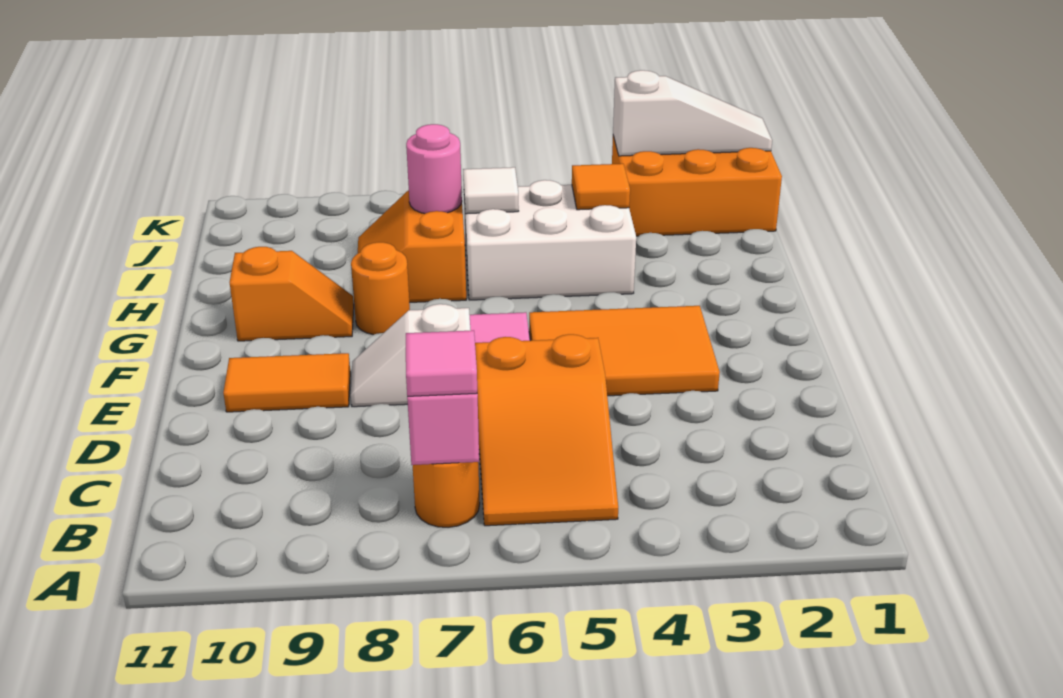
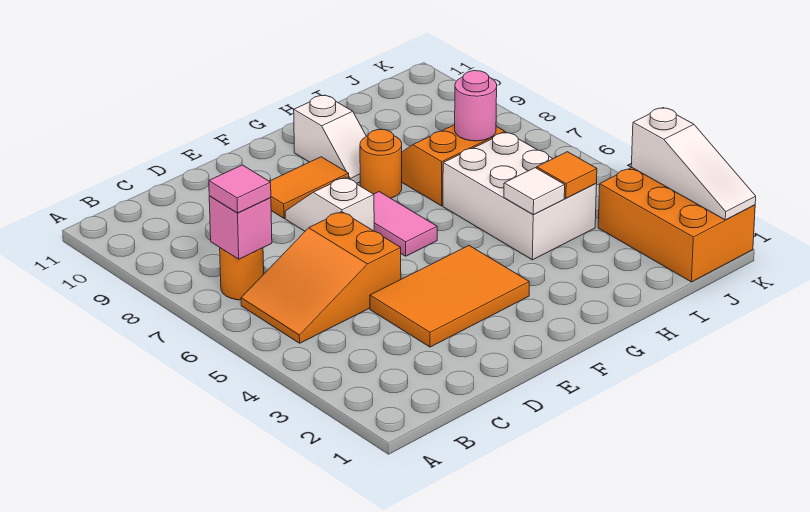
orange tile E3:F5 level 1 -> orange tile D3:F4 level 1
orange tile E9:E10 level 1 -> orange tile E9:F9 level 1
orange slope G9:G10 level 1 top 10 -> white slope G9:G10 level 1 top 10
white tile I6 level 2 -> white tile H4 level 2

